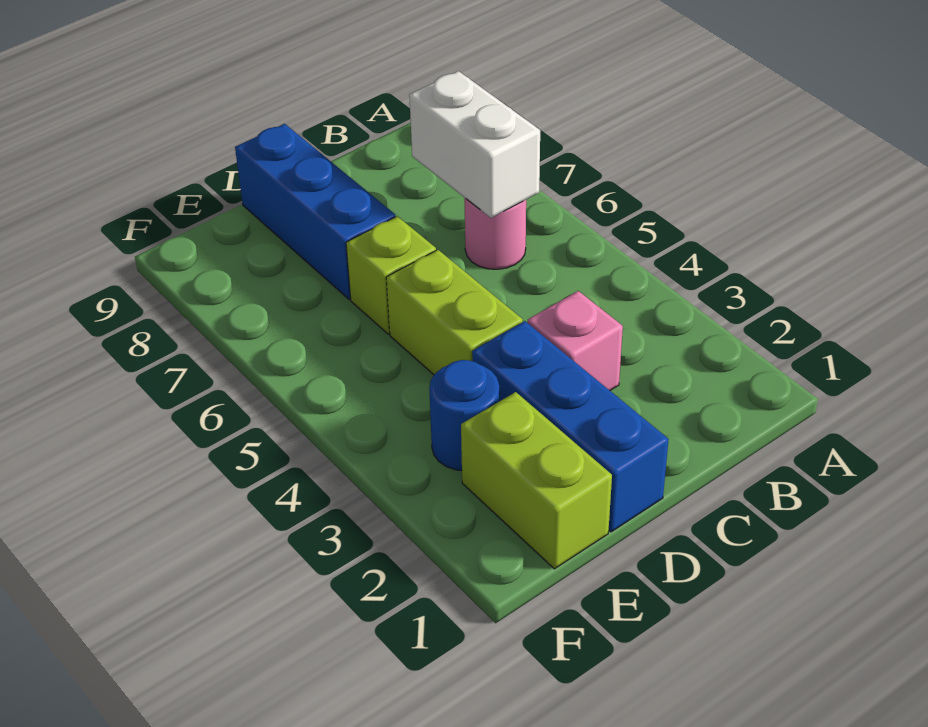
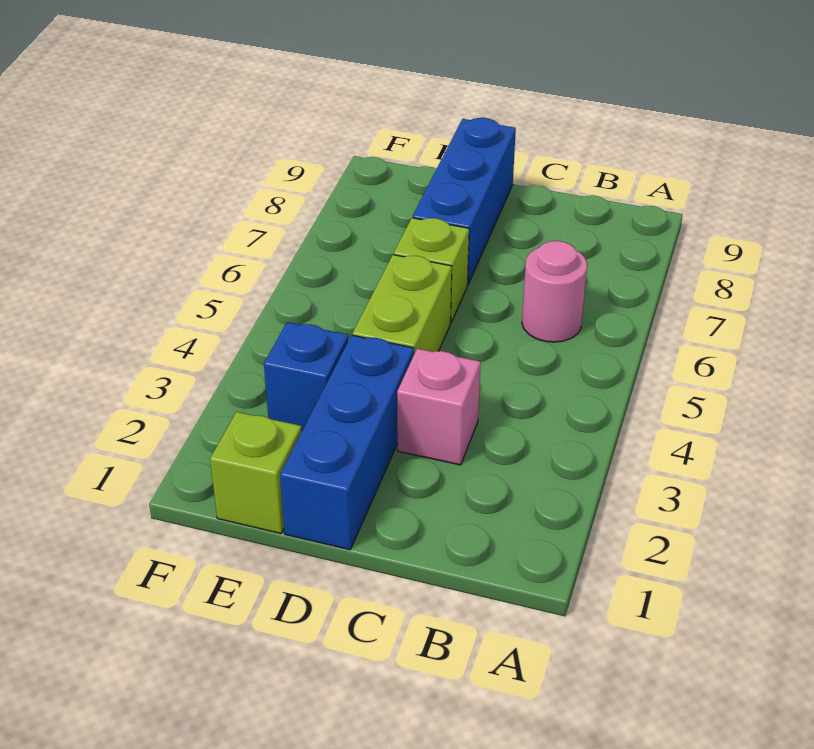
white brick B6:B7 level 2 -> none
lime brick E1:E2 level 1 -> lime brick E1 level 1
blue round brick E3 level 1 -> blue brick E3 level 1

